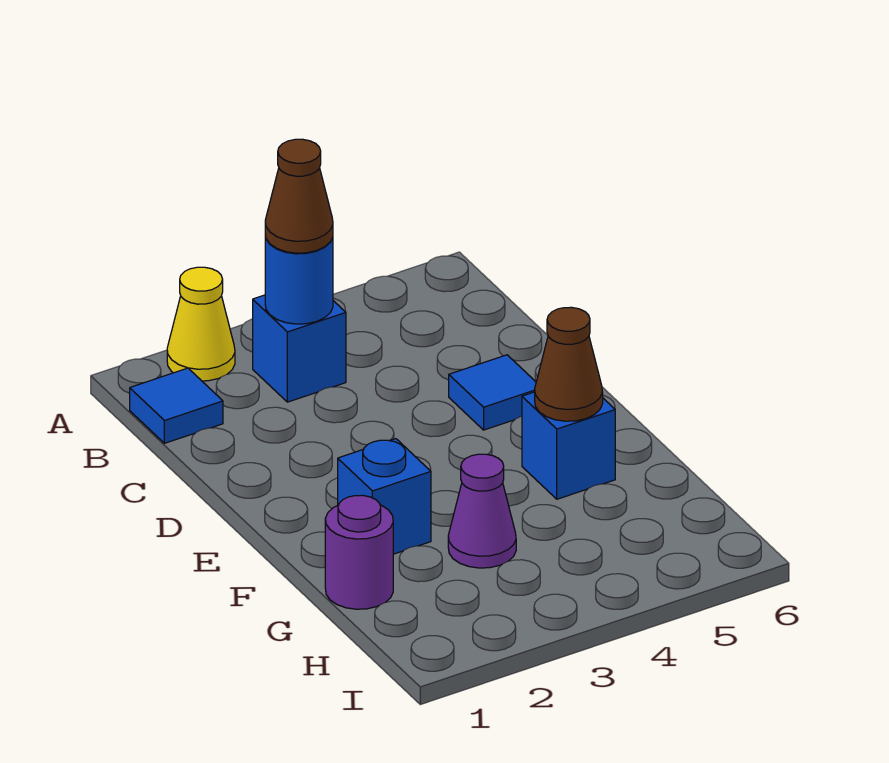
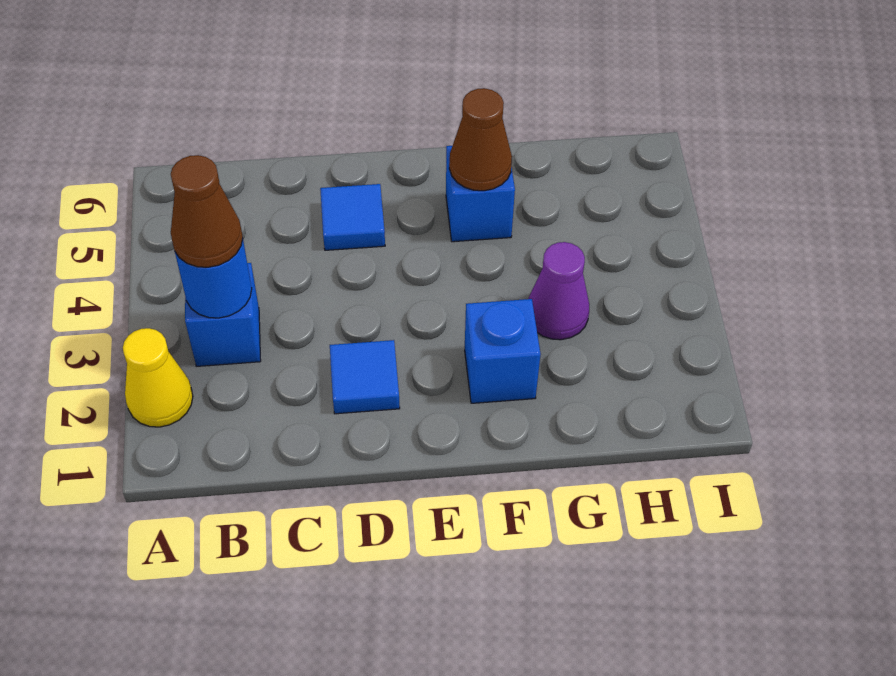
blue tile B1 level 1 -> blue tile D2 level 1
purple round brick G1 level 1 -> none

